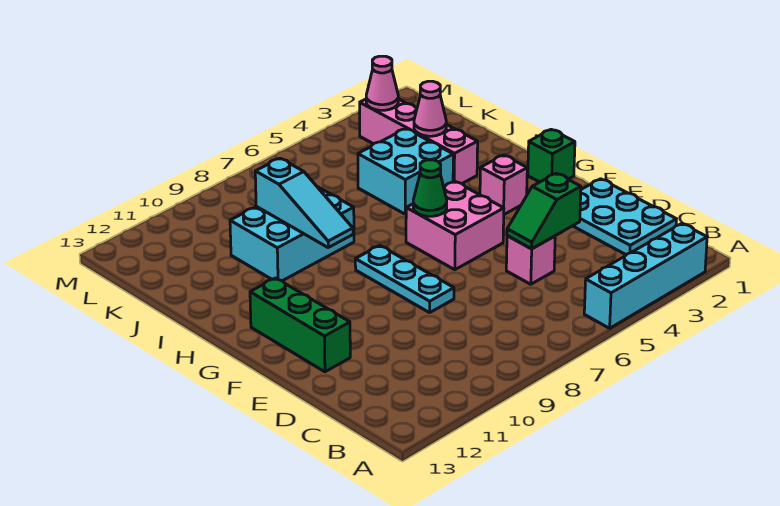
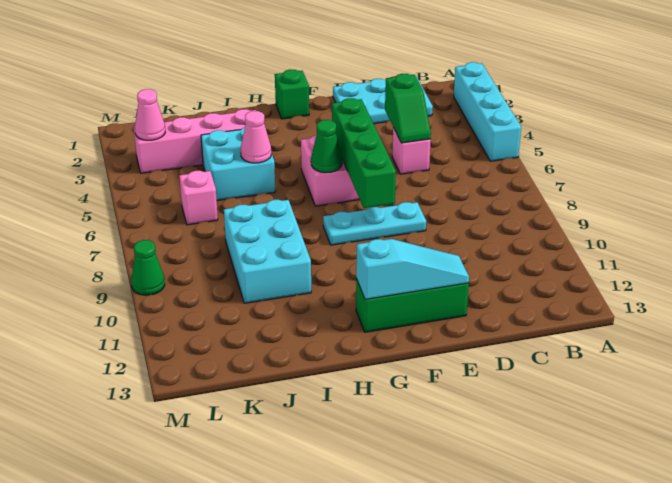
none -> green brick F5:F8 level 2
pink brick G3 level 1 -> pink brick K6 level 1
cyan slope H9:J9 level 2 top J -> cyan slope E12:G12 level 2 top G
pink cone J3 level 2 -> pink cone I5 level 2
none -> green cone M9 level 1

